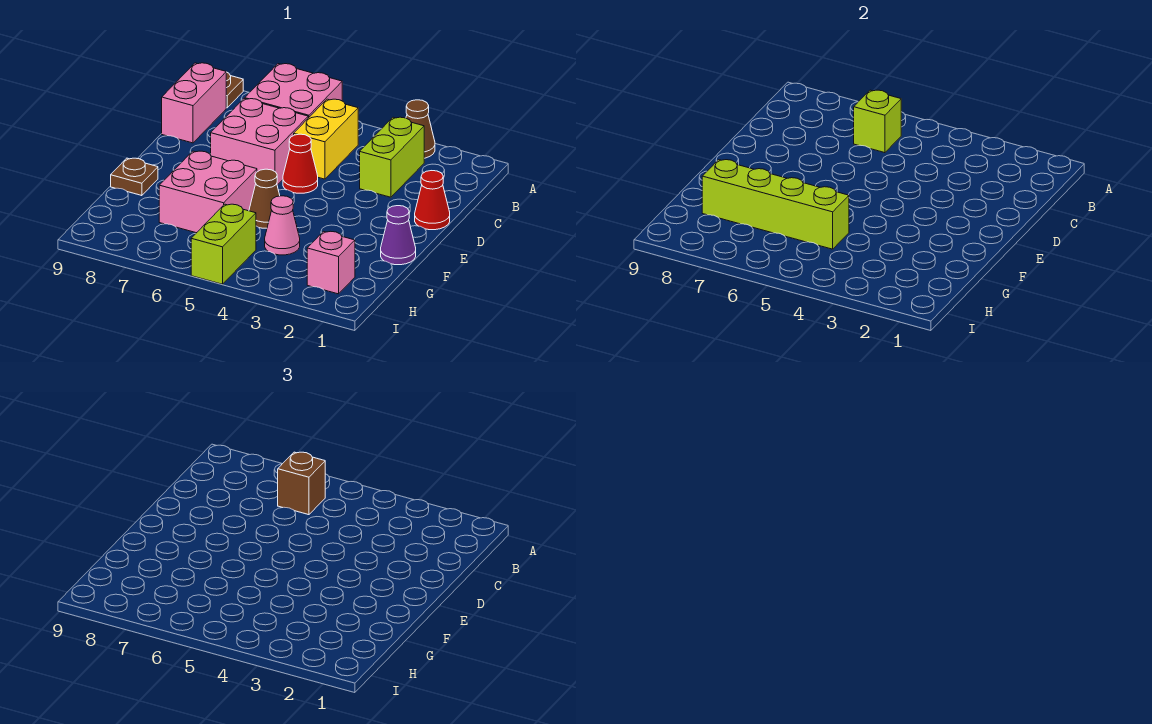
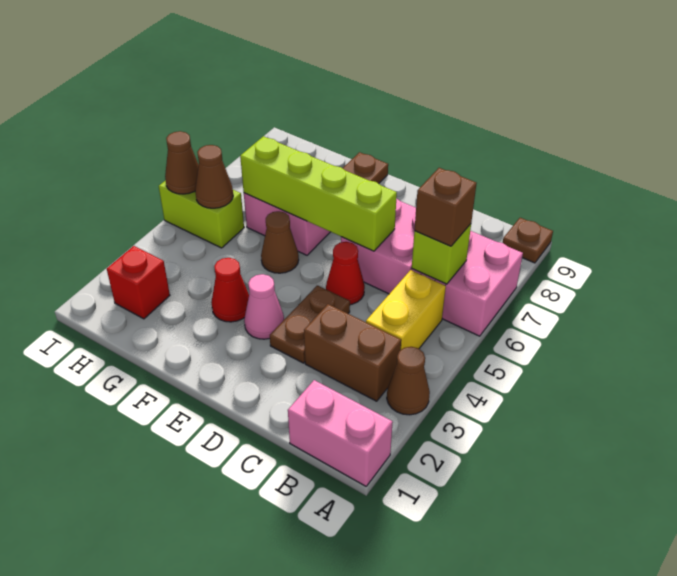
lime brick B3:C3 level 1 -> brown brick B3:C3 level 1
yellow brick B5:C5 level 1 -> yellow brick B4:B5 level 1
pink brick B9:C9 level 1 -> pink brick A1:B1 level 1
red cone D1 level 1 -> red cone F3 level 1
none -> brown plate D3:D4 level 1
purple cone F1 level 1 -> none
pink cone G4 level 1 -> pink cone E3 level 1
lime brick G5:G8 level 2 -> lime brick D6:G6 level 2
pink brick H2 level 1 -> red brick H2 level 1
none -> brown cone H5 level 2
none -> brown cone I5 level 2

